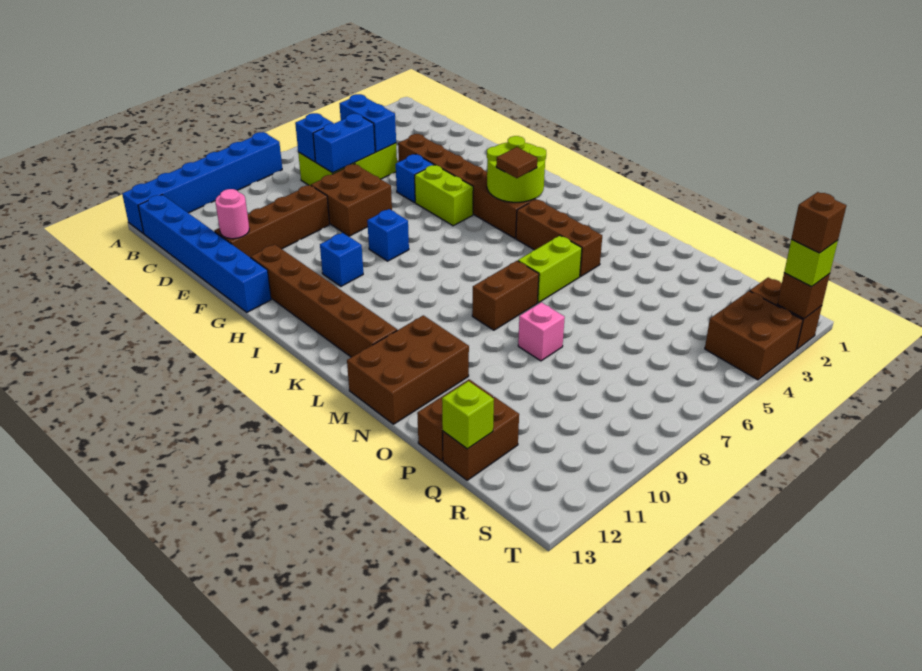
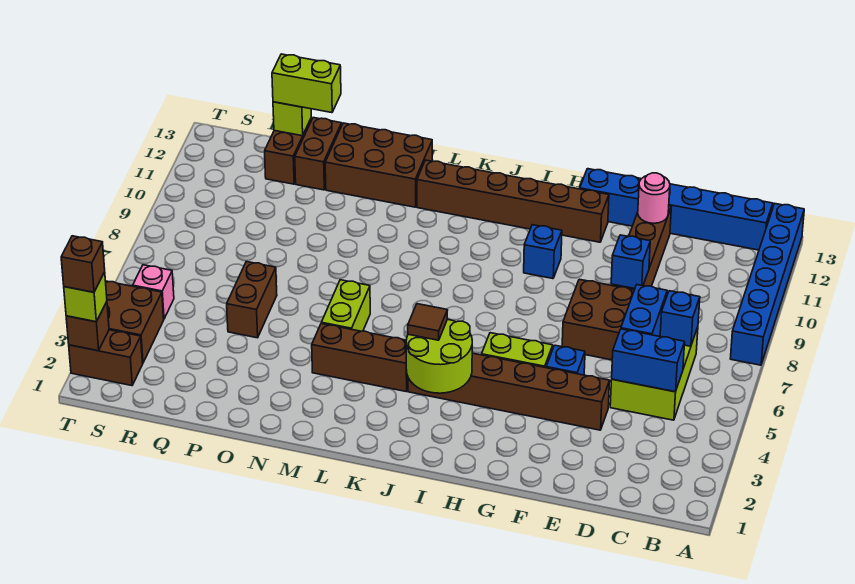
blue brick H8 level 1 -> blue brick E9 level 2
brown brick M7:M8 level 1 -> brown brick P5:P6 level 1
brown brick M11:N13 level 1 -> brown brick M12:O13 level 1
pink brick O8 level 1 -> pink brick S5 level 1
none -> lime brick P13:Q13 level 3

